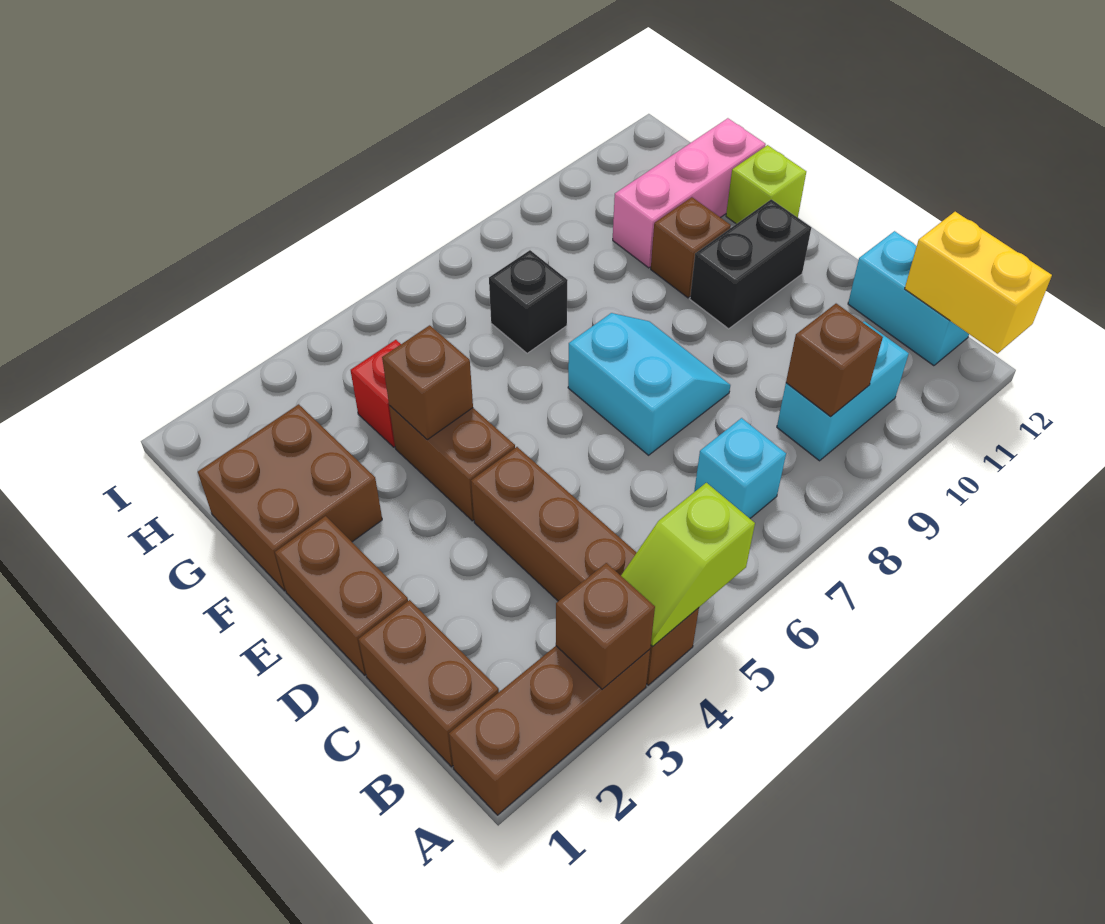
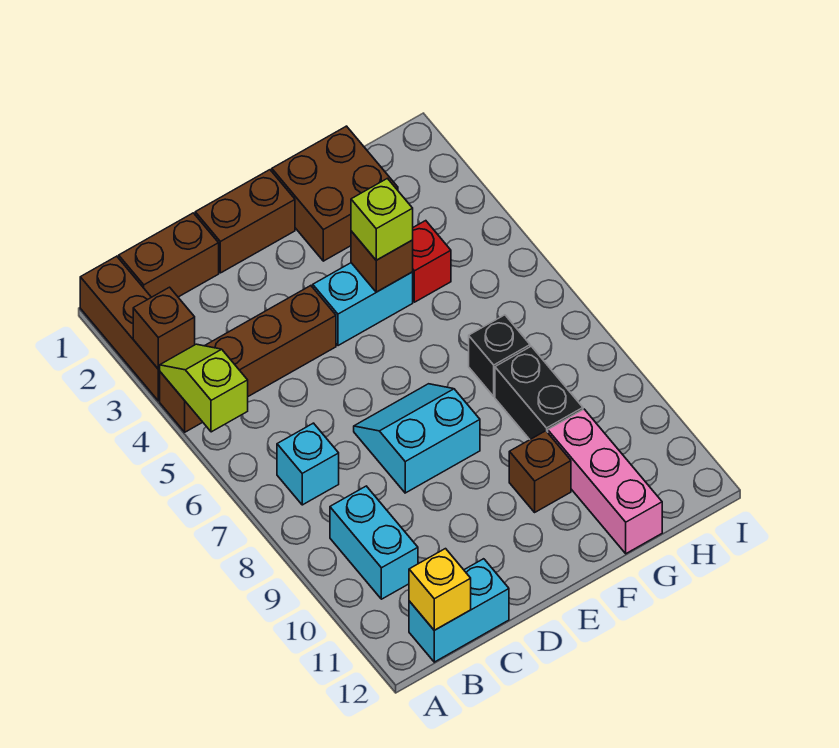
yellow brick A12:B12 level 2 -> yellow brick B12 level 2
brown brick B9 level 2 -> none
cyan slope D7:E8 level 1 top 7 -> cyan slope D7:E8 level 1 top 8
brown brick E4:F4 level 1 -> cyan brick E4:F4 level 1
black brick E10:E11 level 1 -> black brick G8:G9 level 1
lime brick F12 level 1 -> lime brick F4 level 3

